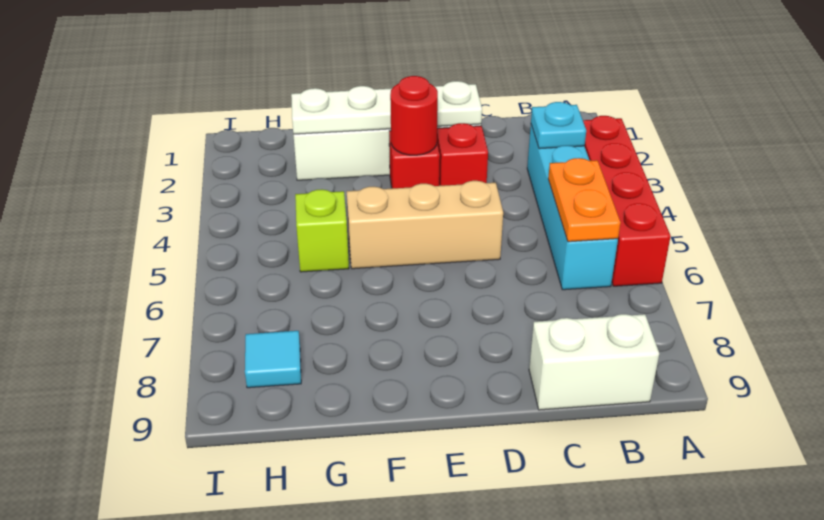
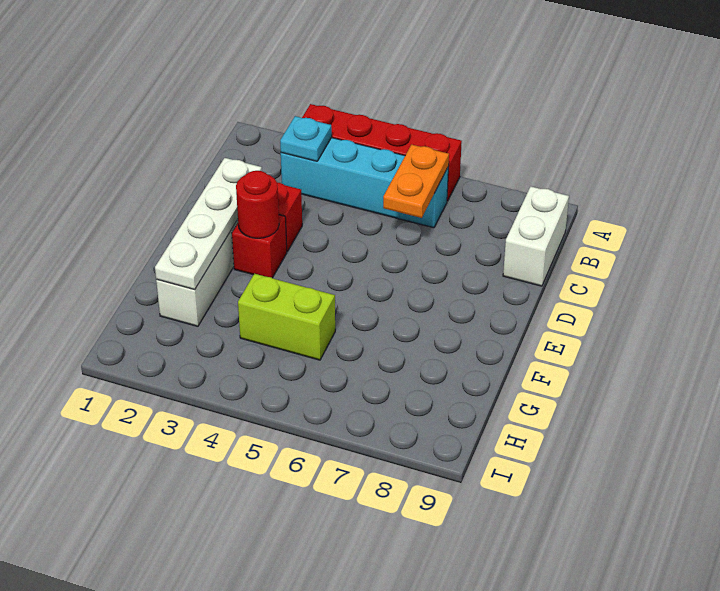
orange plate B5:B6 level 2 -> orange plate B6:C6 level 2
tan brick D5:F5 level 1 -> none
lime brick G5 level 1 -> lime brick G4:G5 level 1
cyan tile H8 level 1 -> none

